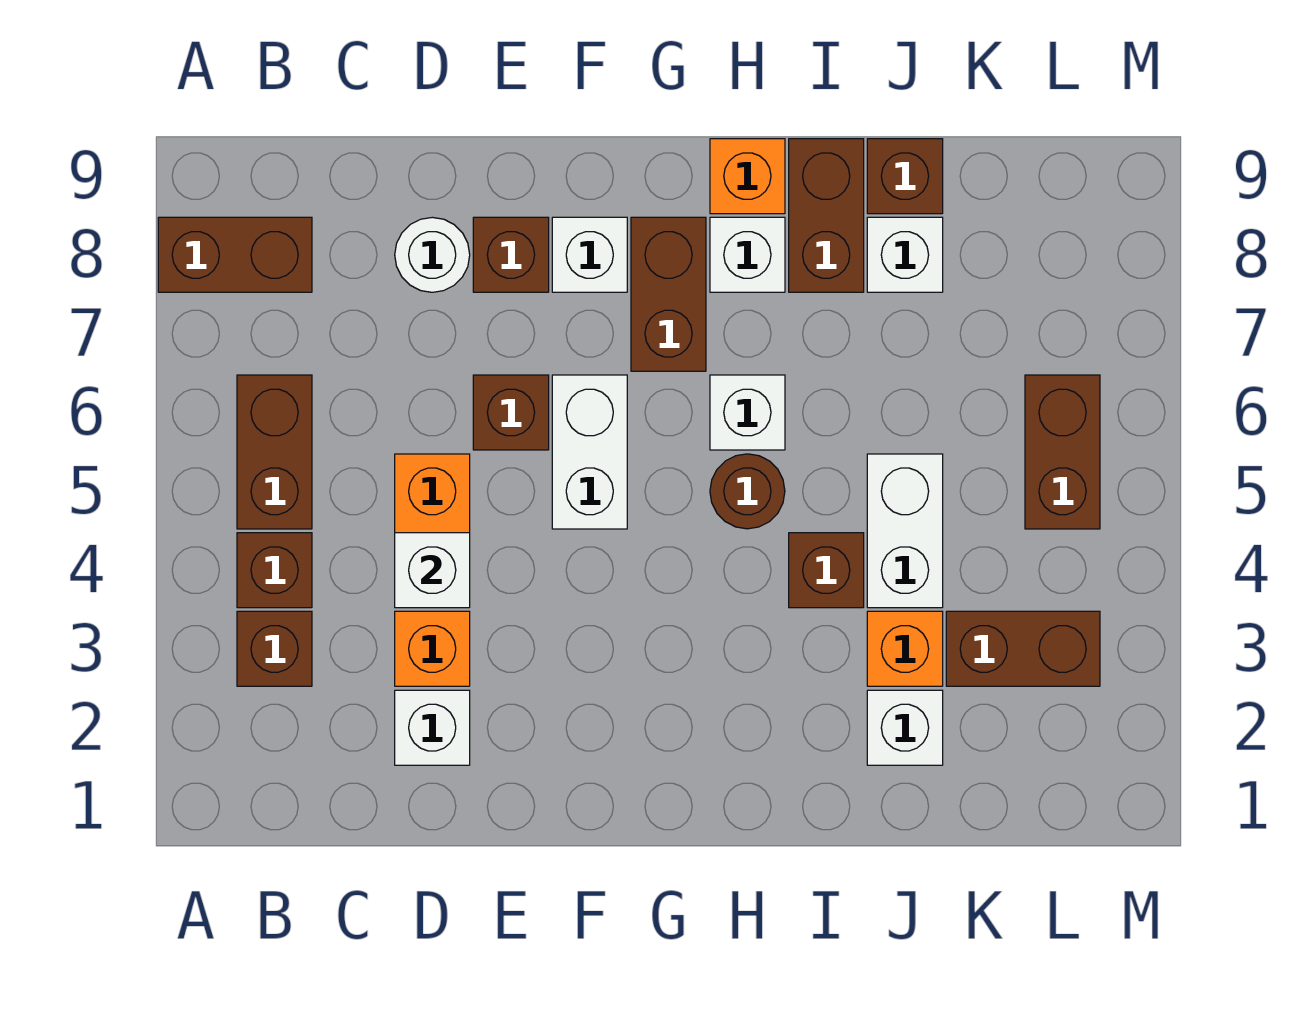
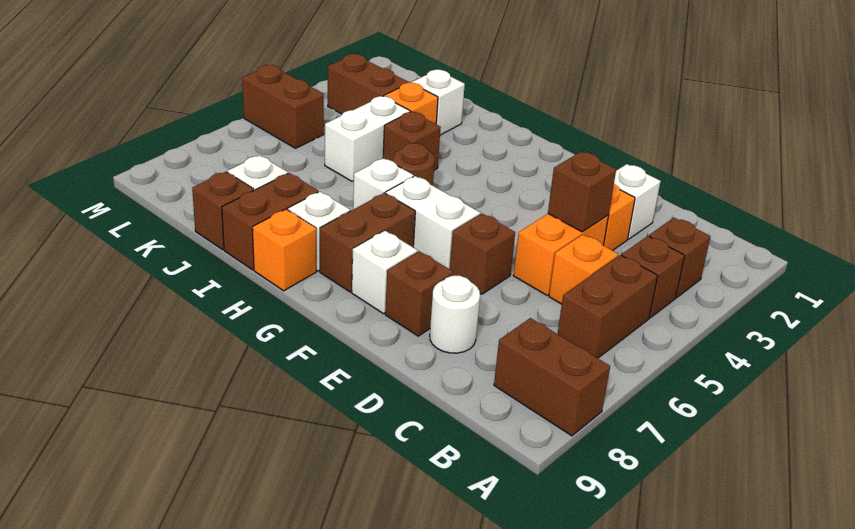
none -> orange brick C5 level 1
white brick D4 level 2 -> brown brick D4 level 2
white brick F5:F6 level 1 -> white brick F6:G6 level 1
brown brick L5:L6 level 1 -> brown brick L5:M5 level 1

